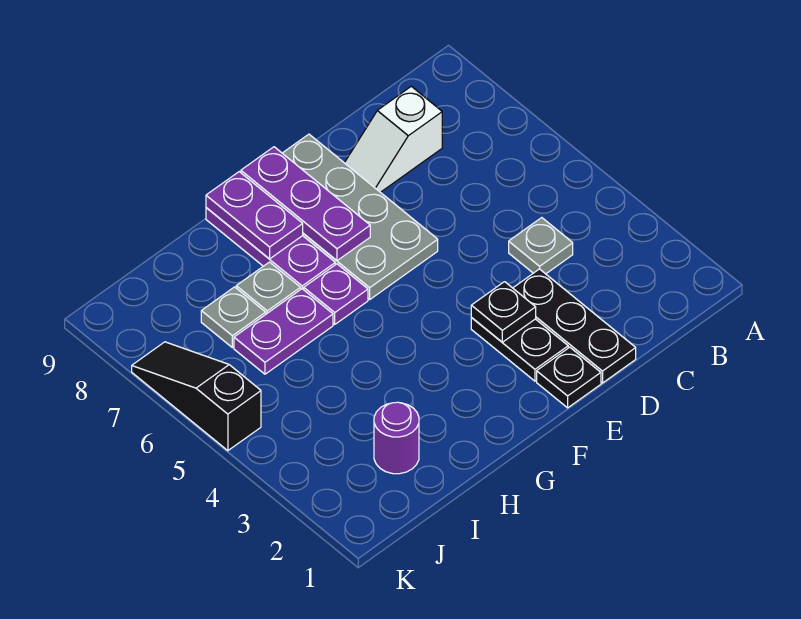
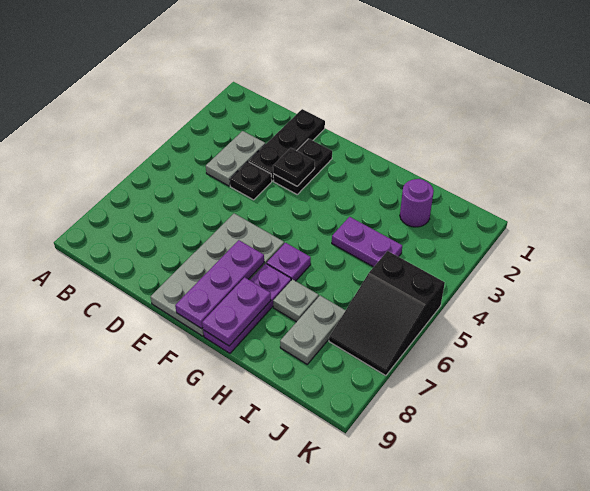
grey plate C4 level 1 -> grey plate C3:C4 level 1
white slope C8:D8 level 1 top C -> none
black plate E1 level 1 -> black plate D4 level 1
purple plate H6:I6 level 1 -> purple plate H4:I4 level 1
grey plate I7 level 1 -> grey plate I7:I8 level 1
black slope K5:K7 level 1 top 5 -> black slope J5:K7 level 1 top 5

